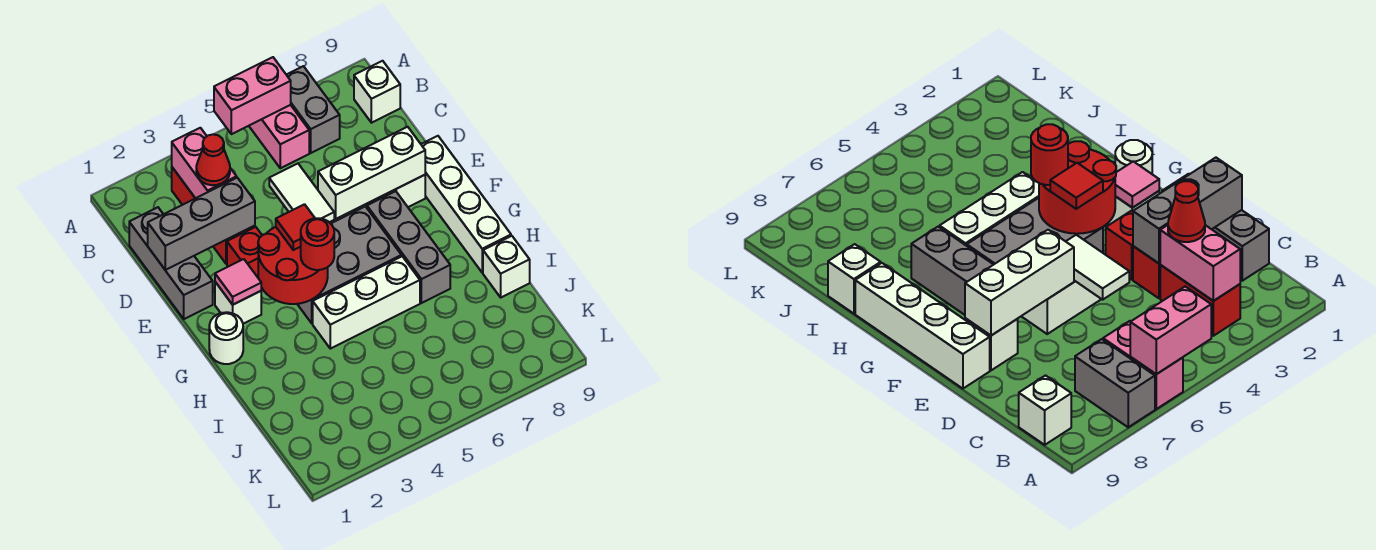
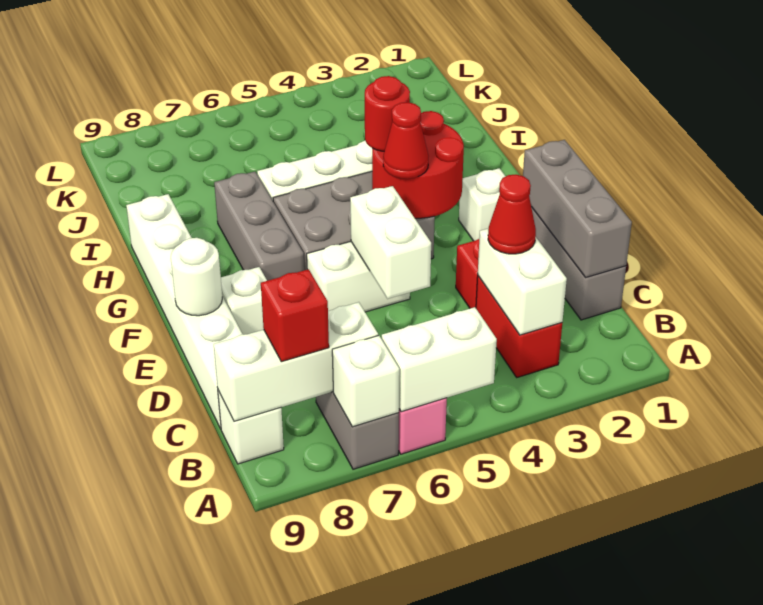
pink brick A5:A6 level 2 -> white brick A5:A6 level 2
pink brick B3:C3 level 2 -> white brick B3:C3 level 2
grey brick D1:D3 level 2 -> grey brick C1:E1 level 2
white tile D5:E5 level 2 -> white brick D5:E5 level 2
red brick E3 level 1 -> red brick B8 level 3
white brick E6:E8 level 2 -> white brick B7:B9 level 2
white brick E9:H9 level 1 -> white brick C9:H9 level 1
pink tile F2 level 2 -> none
red tile F4 level 3 -> red cone F4 level 3
white round brick G1 level 1 -> white round brick E9 level 2
white brick I9 level 1 -> white brick A7 level 2

